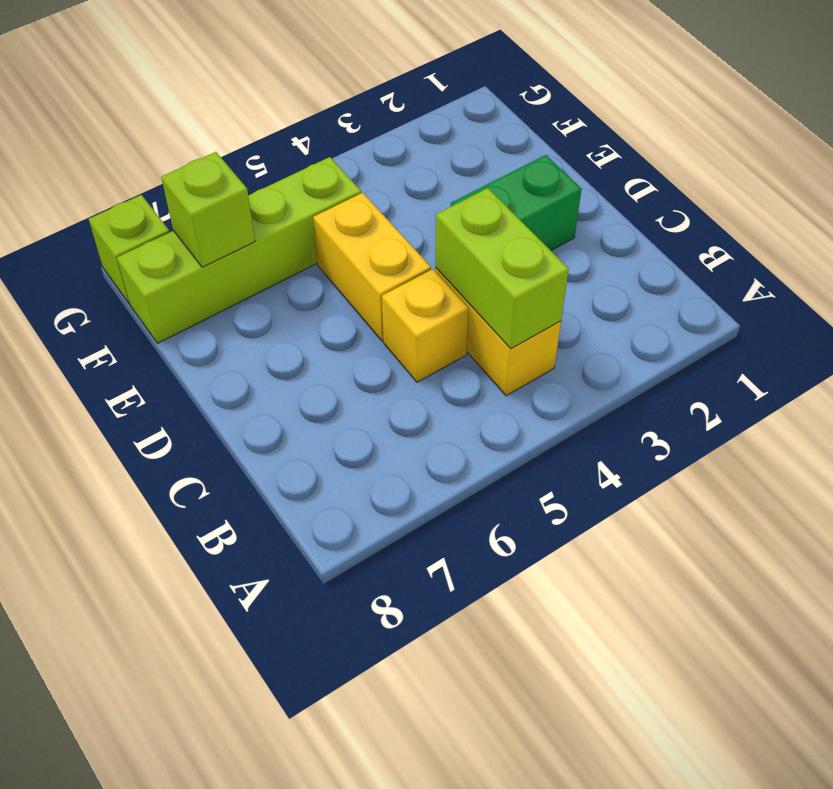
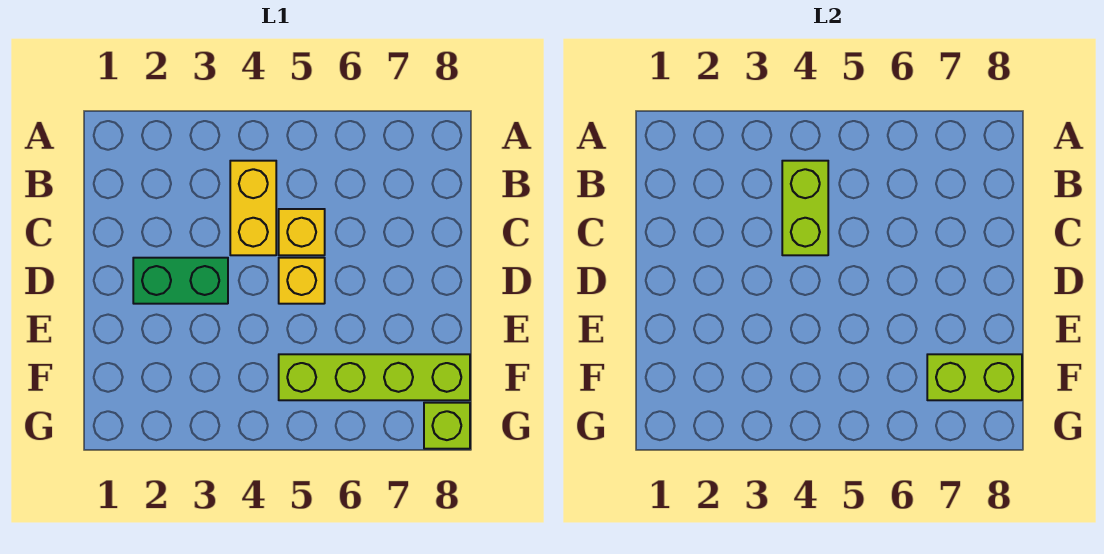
yellow brick D5:E5 level 1 -> yellow brick D5 level 1
lime brick F7 level 2 -> lime brick F7:F8 level 2

